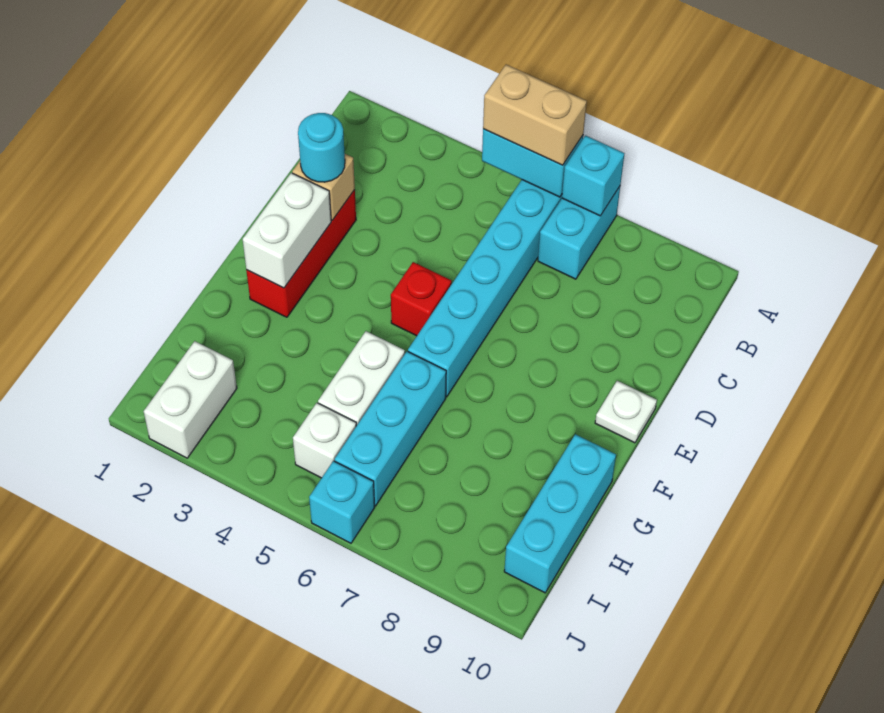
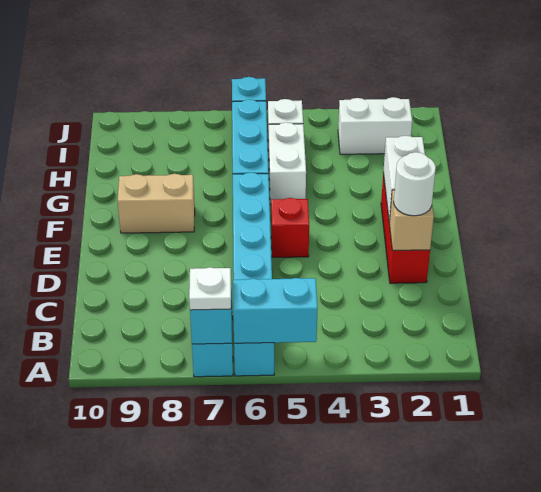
tan brick A5:A6 level 3 -> tan brick F8:F9 level 1
cyan round brick D2 level 3 -> white round brick D2 level 3
white plate E10 level 1 -> white plate A7 level 3
cyan brick G10:I10 level 1 -> none
white brick I2:J2 level 1 -> white brick I2:I3 level 1

